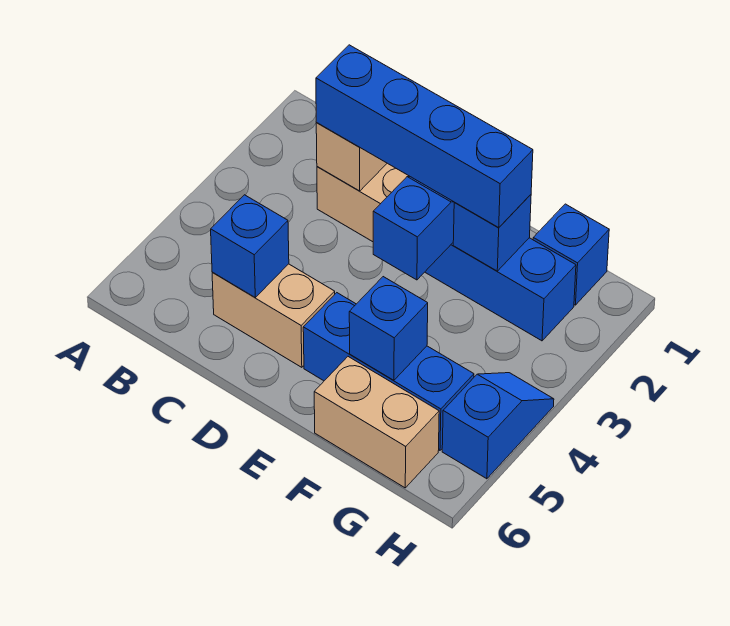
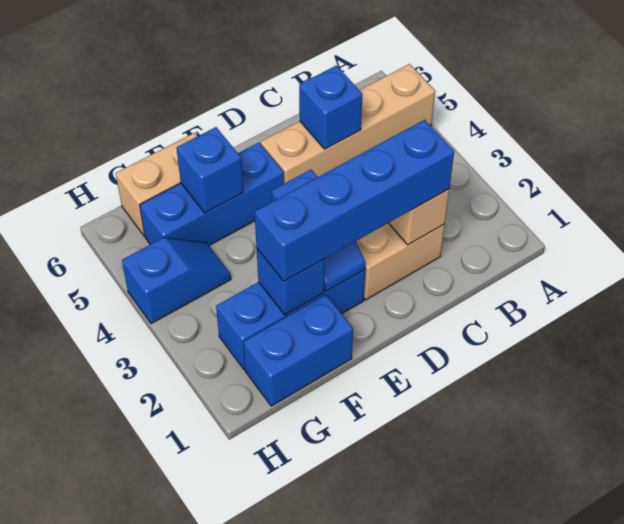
tan brick C5:D5 level 1 -> tan brick A5:D5 level 1
blue brick G1 level 1 -> blue brick F1:G1 level 1
blue slope H4:H5 level 1 top 5 -> blue slope G4:H4 level 1 top H

